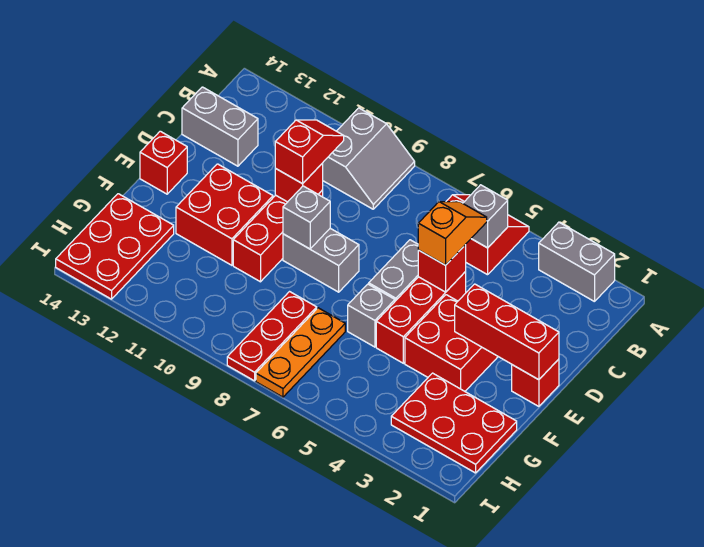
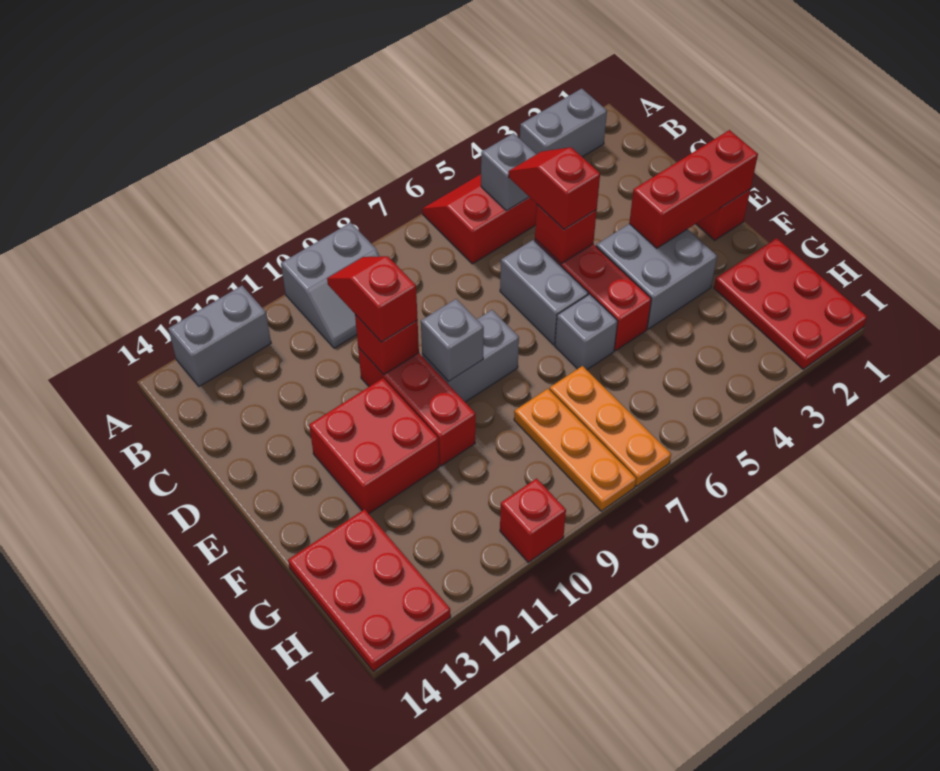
grey slope A9:B10 level 1 top 10 -> grey slope A9:B10 level 1 top A
orange slope C5:D5 level 3 top D -> red slope C5:D5 level 3 top D
grey brick C13:C14 level 1 -> grey brick A12:A13 level 1
red brick E3:F4 level 1 -> grey brick E3:F4 level 1
red brick E14 level 1 -> red brick I10 level 1
red plate G1:H3 level 1 -> red plate G1:I2 level 1
red plate G8:I8 level 1 -> orange plate G8:I8 level 1

